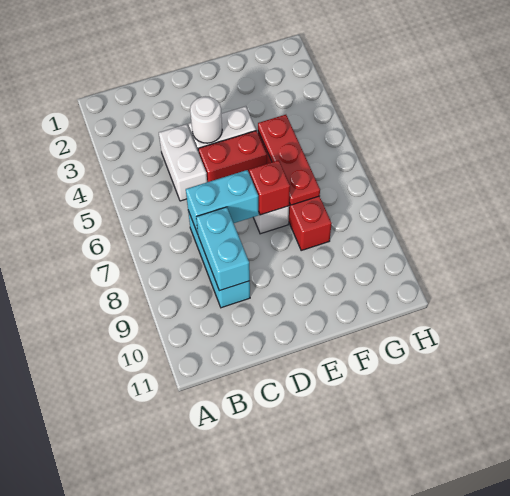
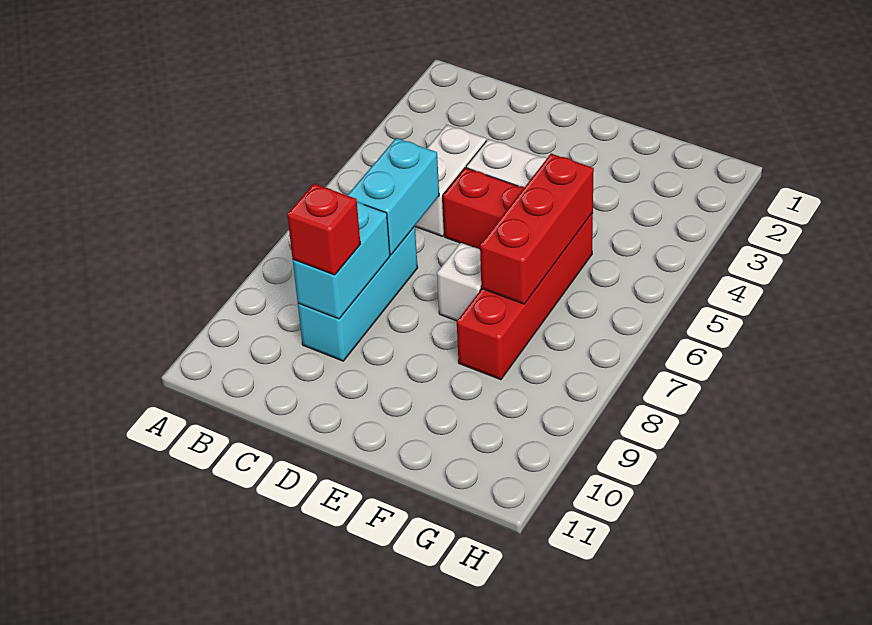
cyan brick C7:D7 level 2 -> cyan brick C6:C7 level 2
white round brick D4 level 2 -> none
red brick E7 level 2 -> red brick C9 level 3
red plate F5:F7 level 2 -> red brick F5:F7 level 2

